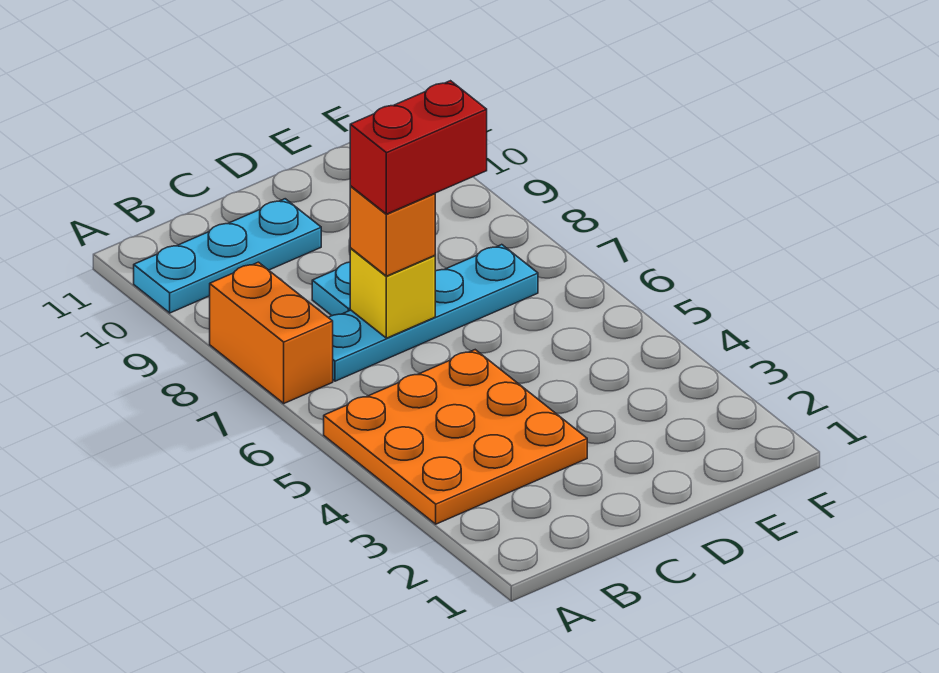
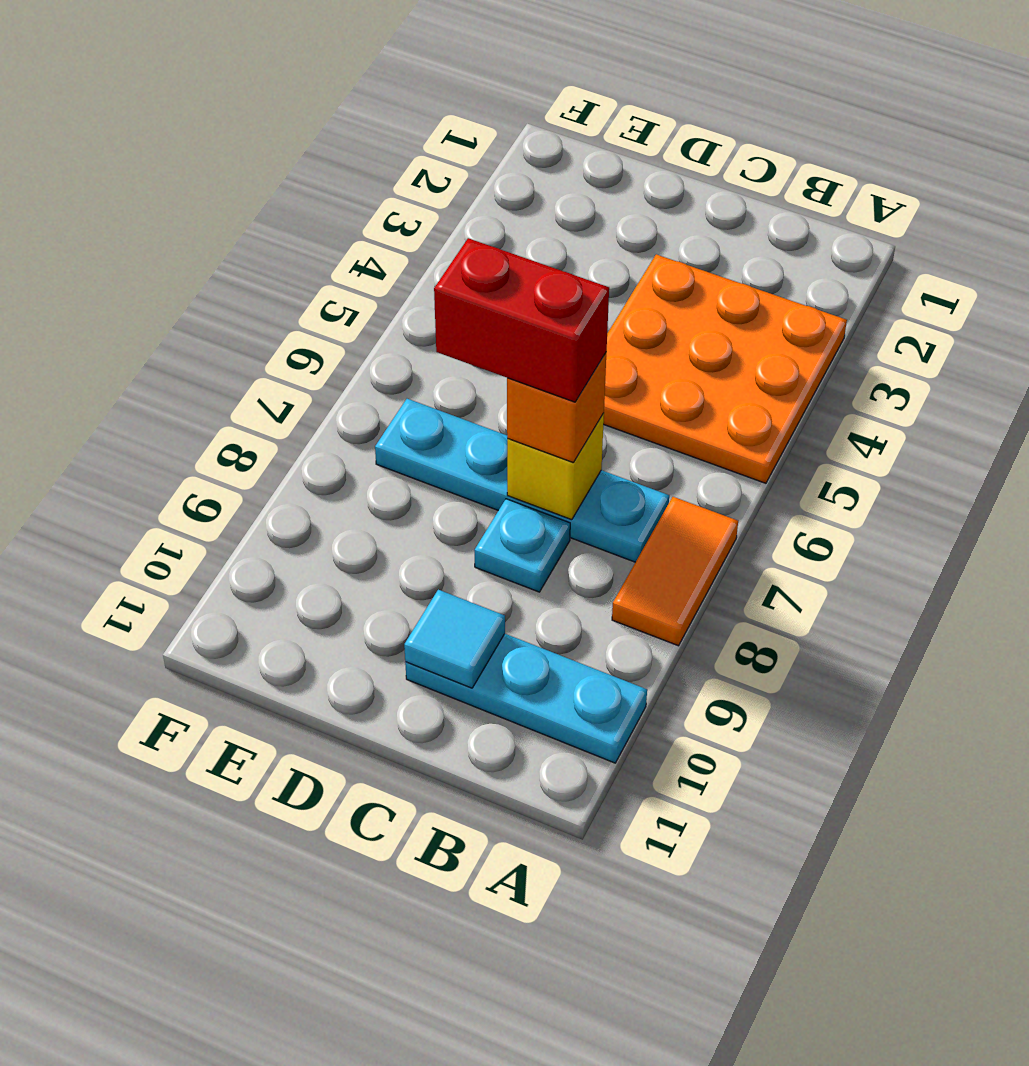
orange brick A7:A8 level 1 -> orange tile A7:A8 level 1
none -> cyan tile C10 level 2

